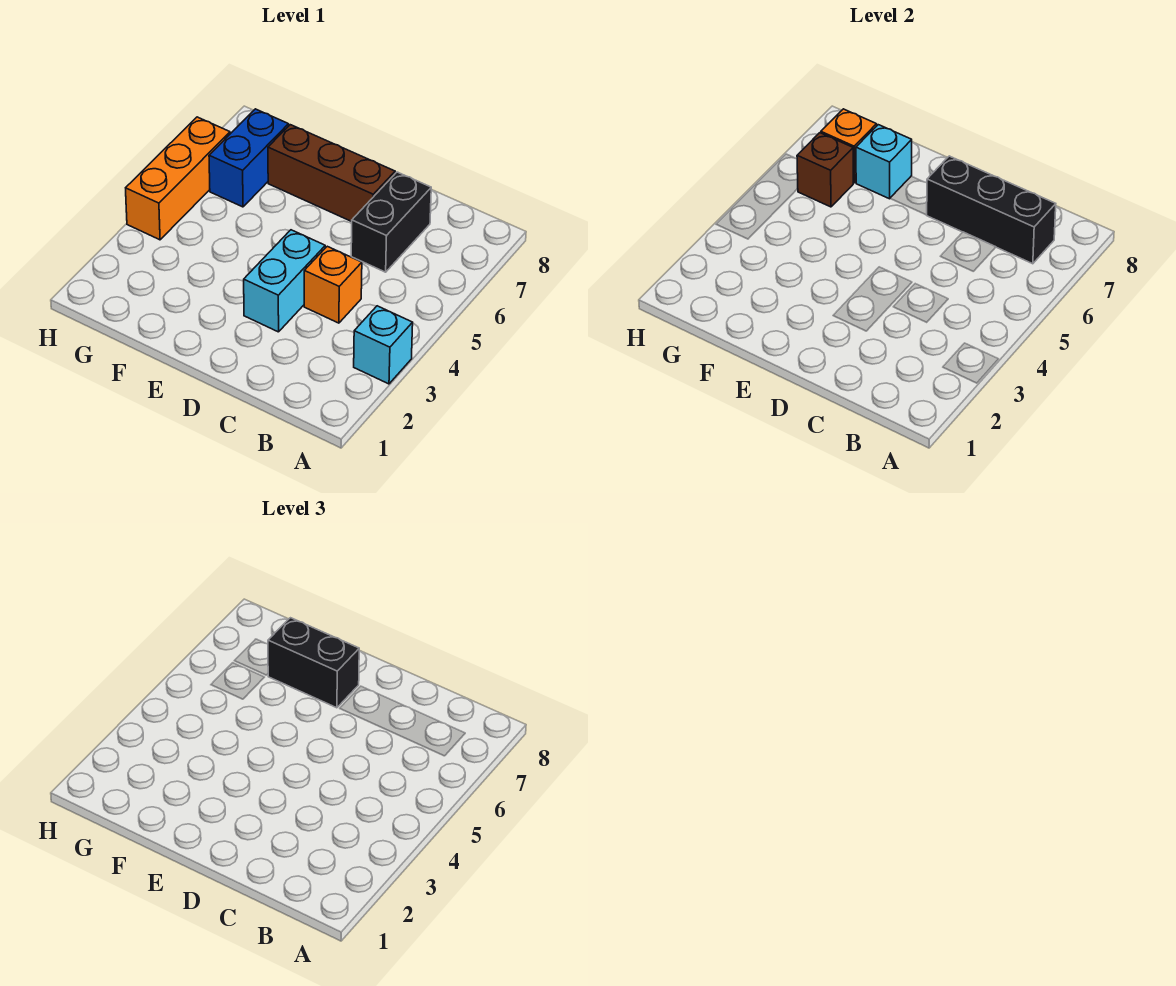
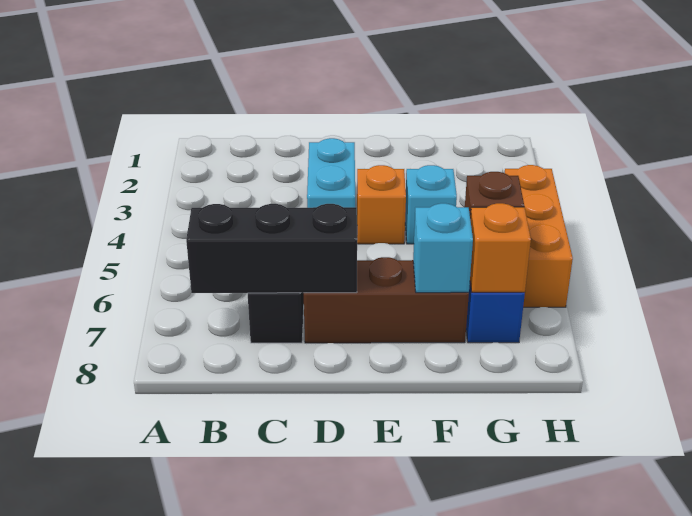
cyan brick A3 level 1 -> cyan brick F4 level 1
orange brick C4 level 1 -> orange brick E4 level 1
black brick E7:F7 level 3 -> none

